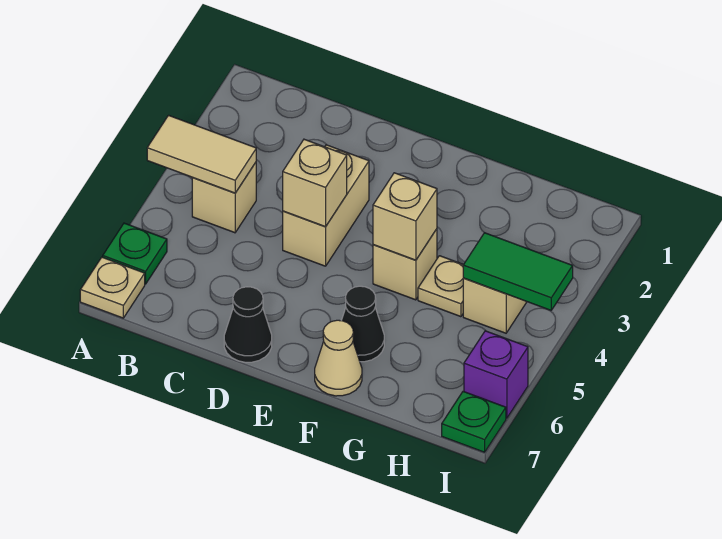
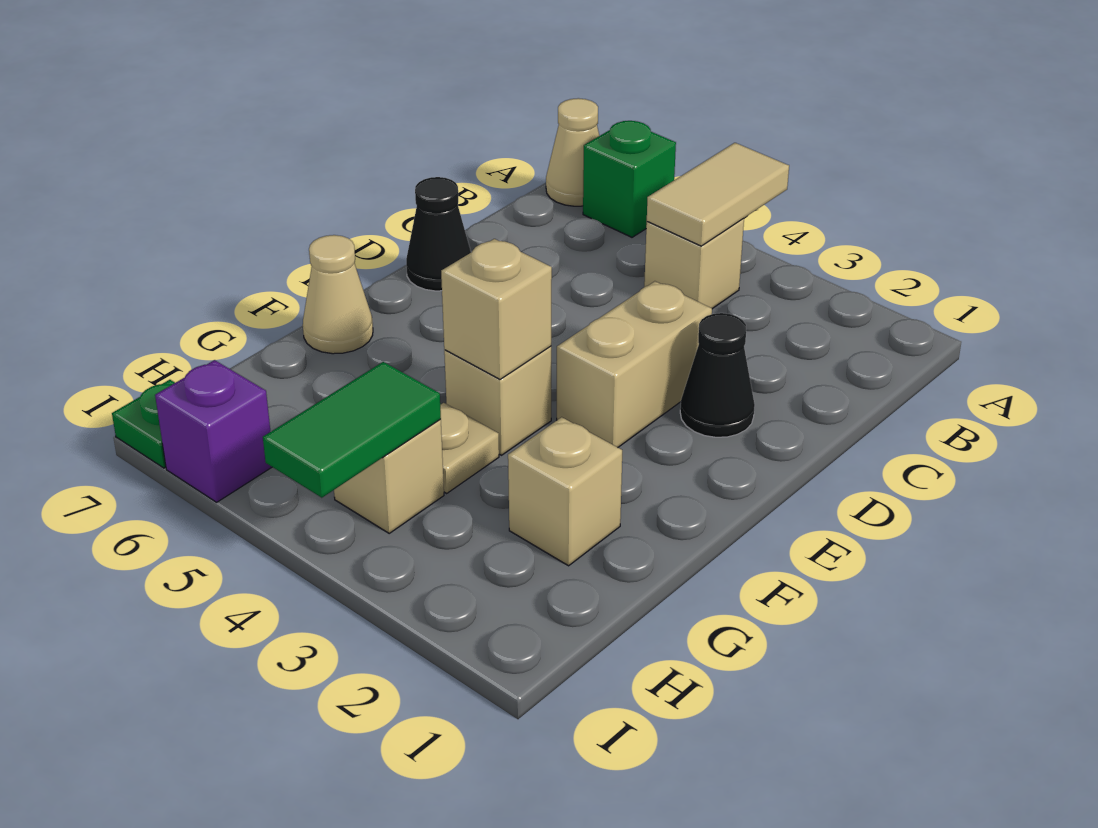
green plate A6 level 1 -> green brick A6 level 1
tan plate A7 level 1 -> tan cone A7 level 1
tan brick D3:D4 level 1 -> tan brick D3:E3 level 1
tan brick D4 level 2 -> tan brick G2 level 1
black cone F6 level 1 -> black cone D2 level 1

